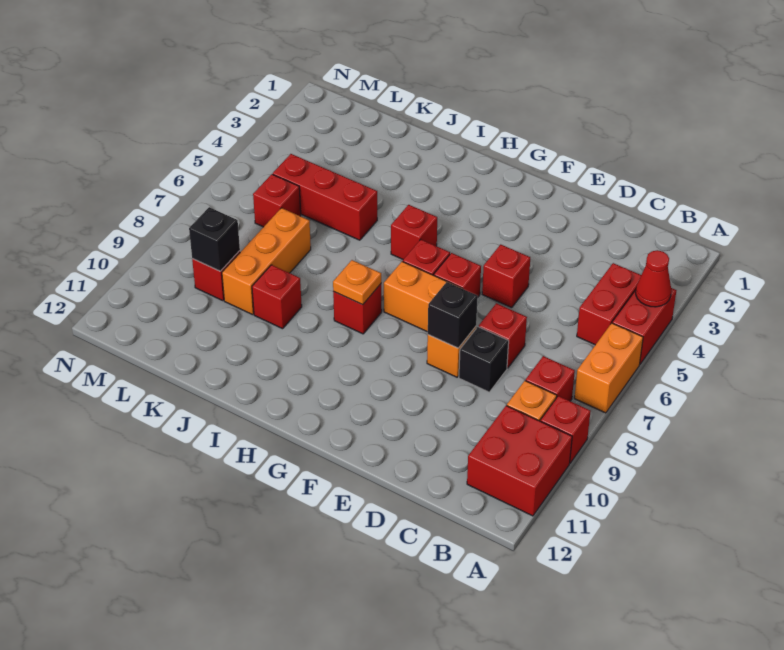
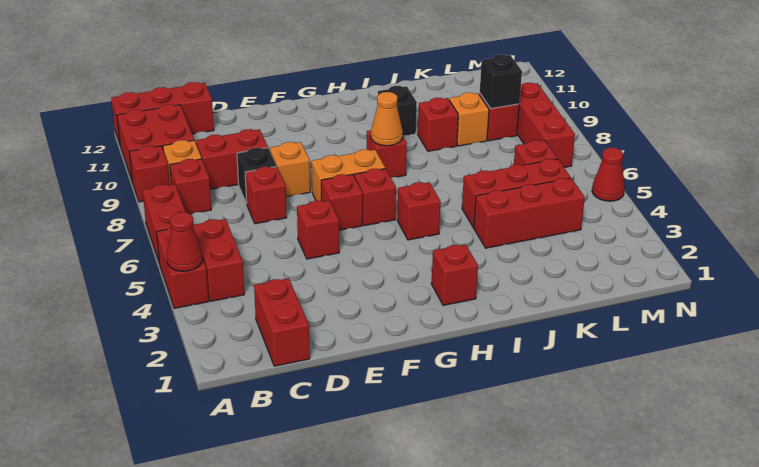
orange brick A6:A7 level 1 -> red brick A6:A7 level 1
none -> red brick A12:C12 level 1
none -> red brick C1:C2 level 1
none -> red brick C9:D9 level 1
black brick E8 level 2 -> black brick I10 level 1
none -> red brick H2 level 1
orange plate H8 level 2 -> orange cone H8 level 2
none -> red brick J4:L4 level 1
orange brick K7:K9 level 1 -> orange brick K9 level 1
none -> red brick M7:M9 level 1
none -> red cone N5 level 1

